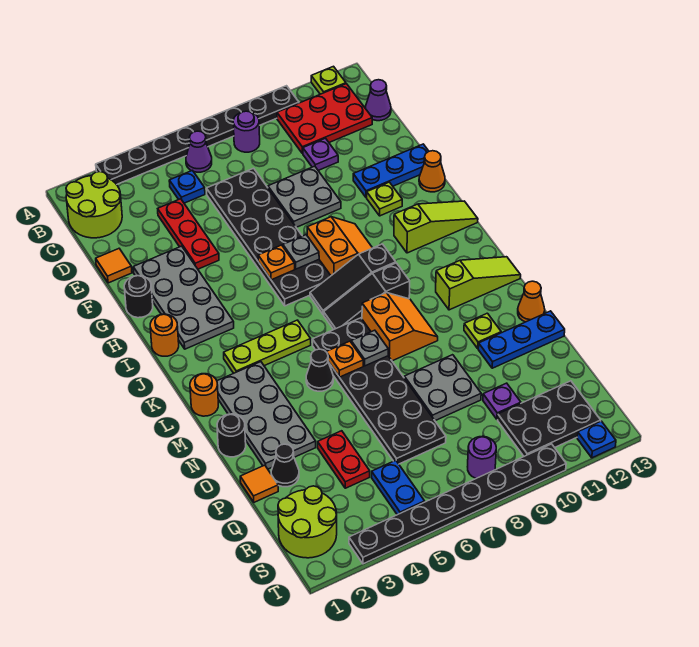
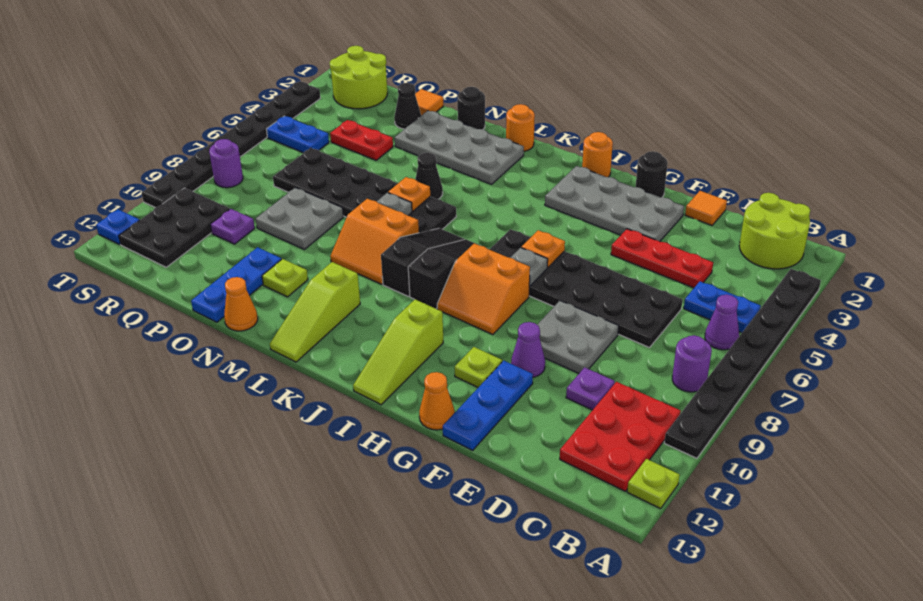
blue plate C5 level 1 -> blue plate B5:C5 level 1
purple cone C13 level 1 -> purple cone F10 level 1
lime plate K3:K5 level 1 -> none

